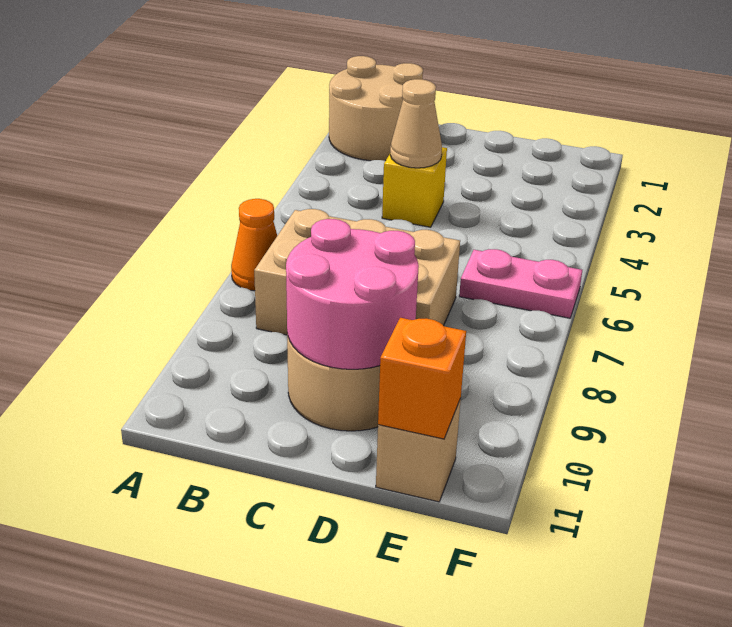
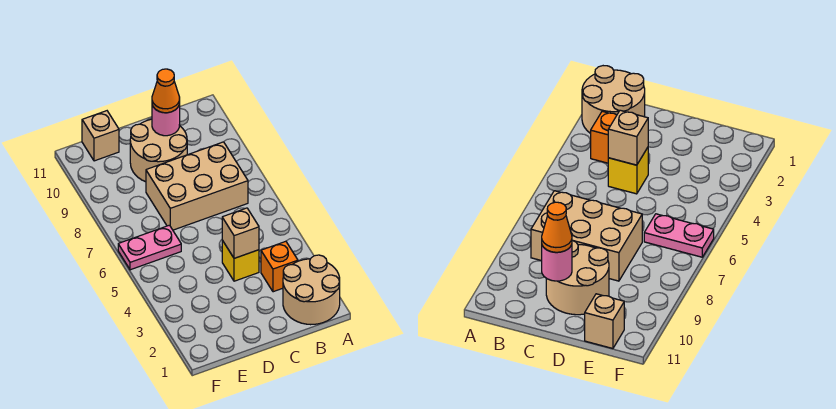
orange cone A7 level 1 -> orange cone C10 level 3
tan cone C4 level 2 -> tan brick C4 level 2
pink round brick C9:D10 level 2 -> pink round brick C10 level 2
orange brick E11 level 2 -> orange brick B3 level 1

